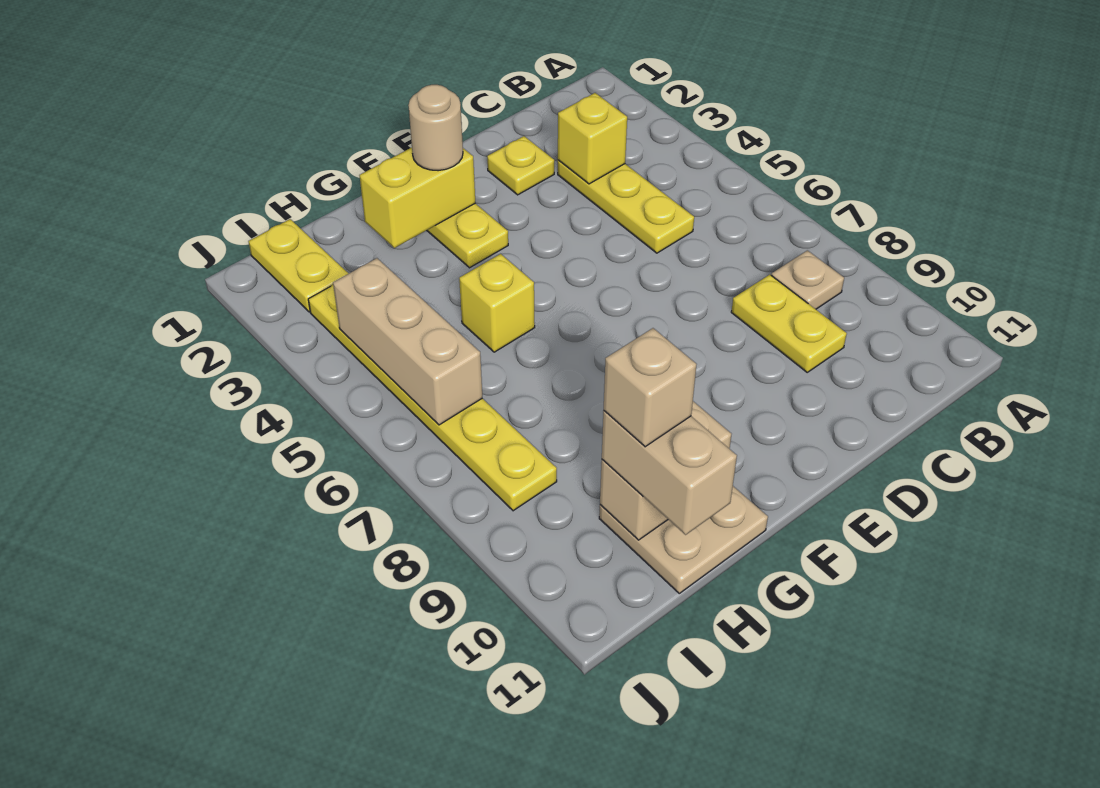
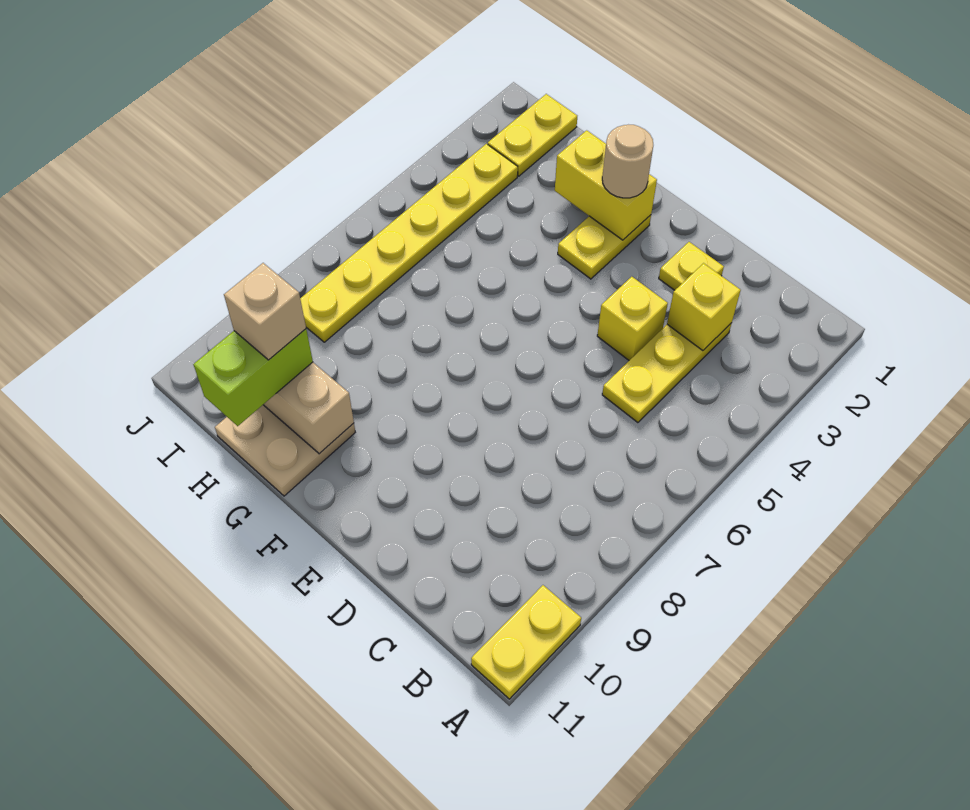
tan plate B8 level 1 -> none
yellow plate C8:C9 level 1 -> yellow plate A10:A11 level 1
yellow brick G5 level 1 -> yellow brick D4 level 1
tan brick H10:H11 level 3 -> lime brick H10:H11 level 3
tan brick I4:I6 level 2 -> none

